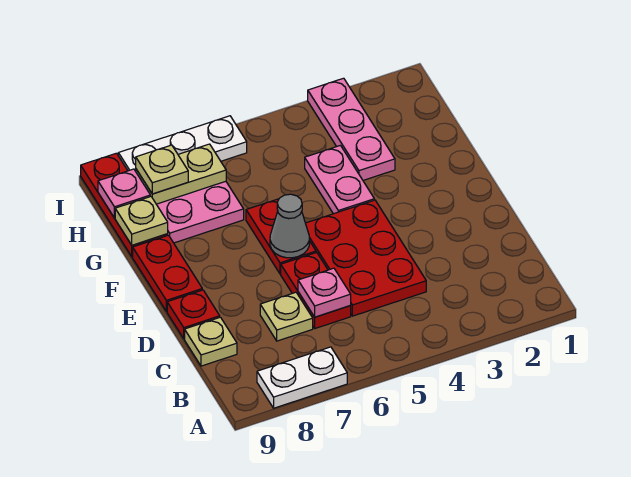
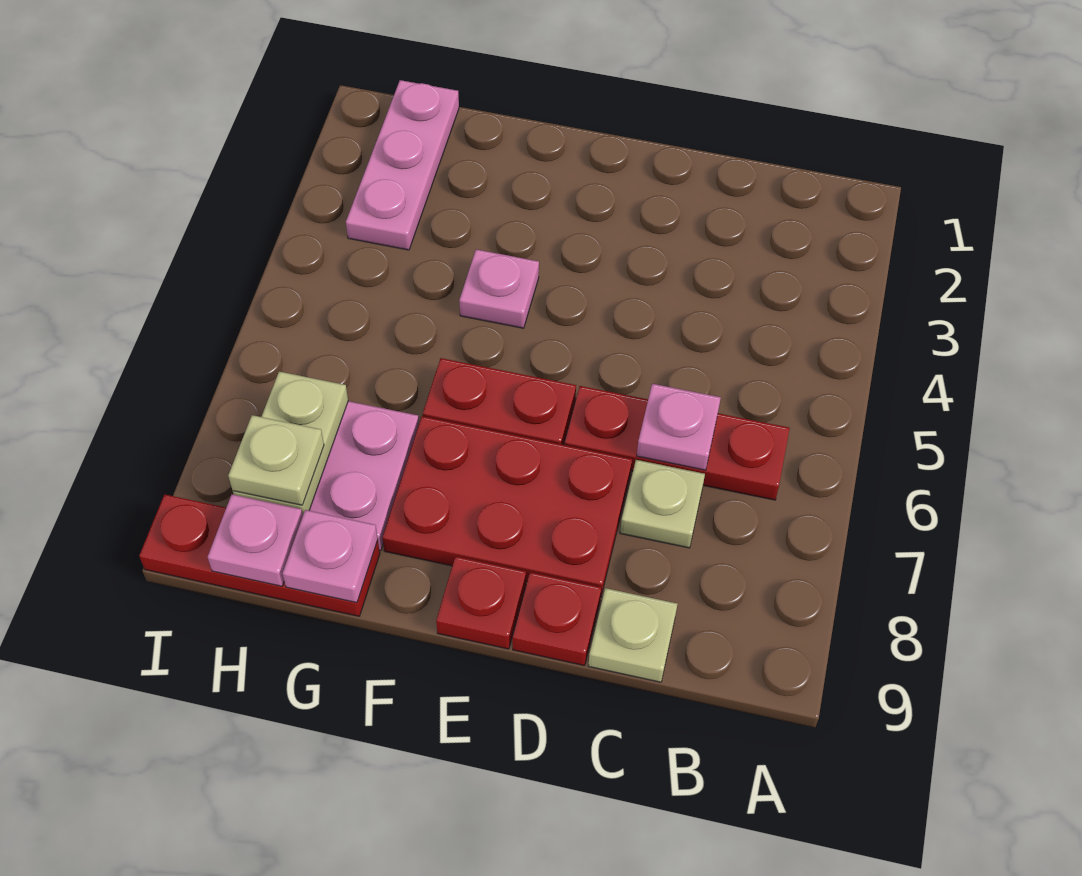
white plate A7:A8 level 1 -> none
red plate C4:E5 level 1 -> red plate D7:F8 level 1
red plate C6:D6 level 1 -> red plate B6:D6 level 1
grey cone E6 level 2 -> none
red plate E9:F9 level 1 -> red plate E9 level 1
pink plate F4:G4 level 1 -> pink plate F4 level 1
pink plate G3:I3 level 1 -> pink plate H1:H3 level 1
tan plate G9 level 2 -> pink plate G9 level 2
white plate I6:I8 level 1 -> none

